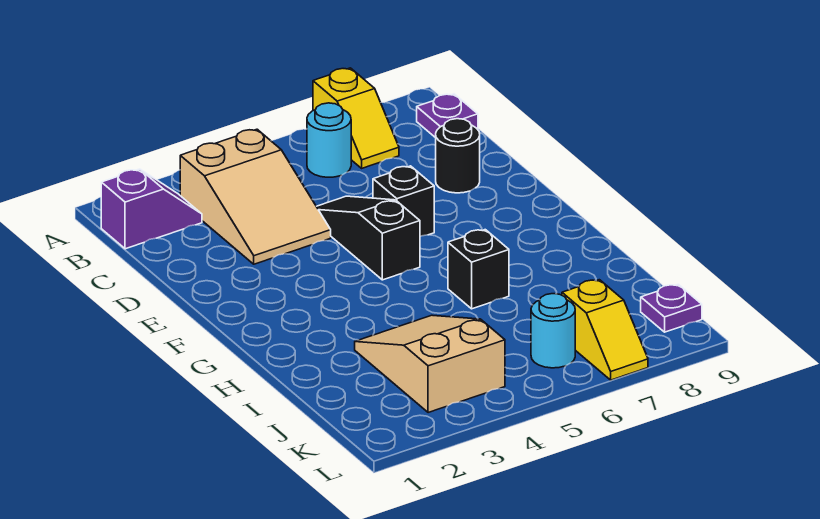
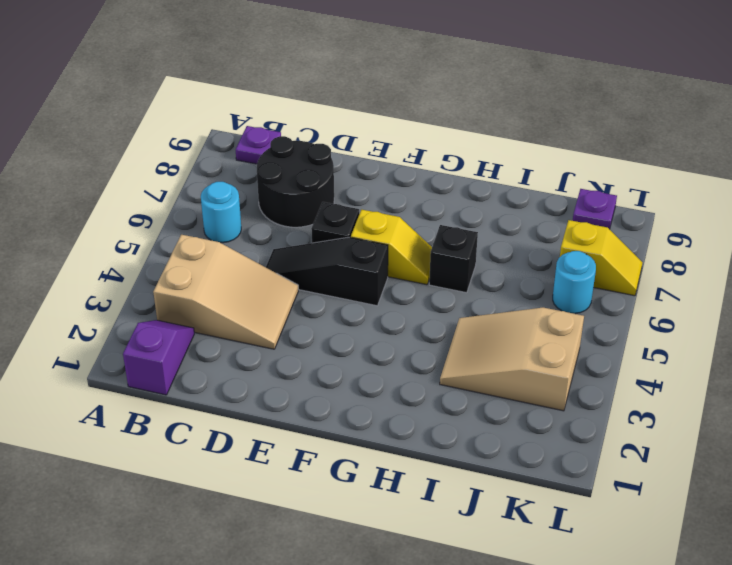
yellow slope A7:B7 level 1 top A -> yellow slope F6:G6 level 1 top F
black round brick D8 level 1 -> black round brick C7:D8 level 1

